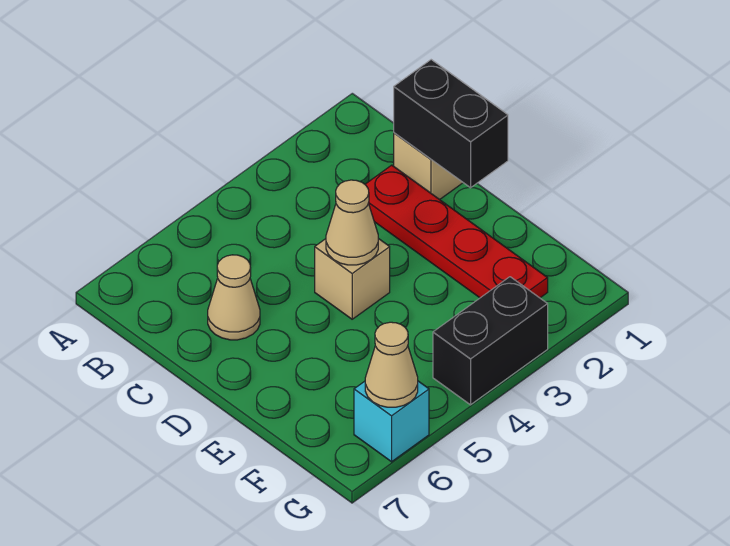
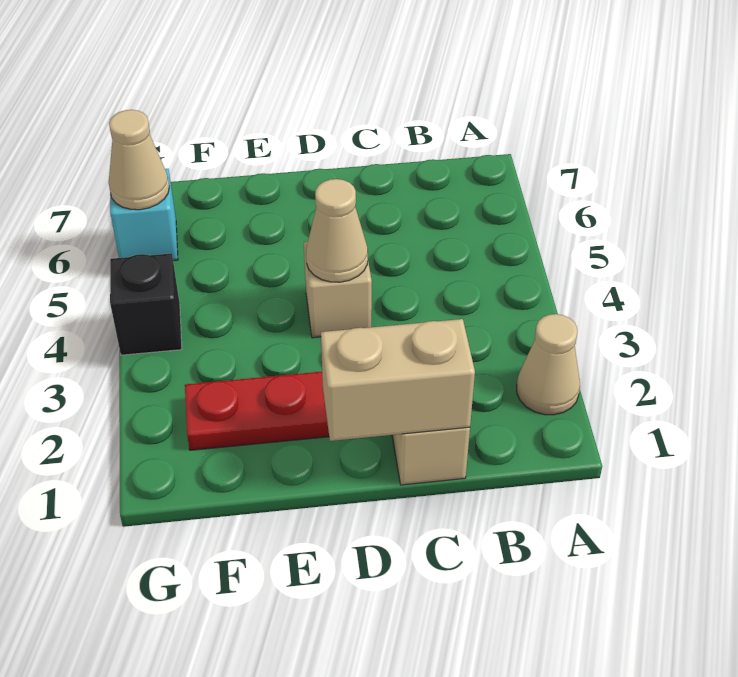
black brick C1:D1 level 2 -> tan brick C1:D1 level 2
tan cone C6 level 1 -> tan cone A2 level 1
black brick G3:G4 level 1 -> black brick G4 level 1

